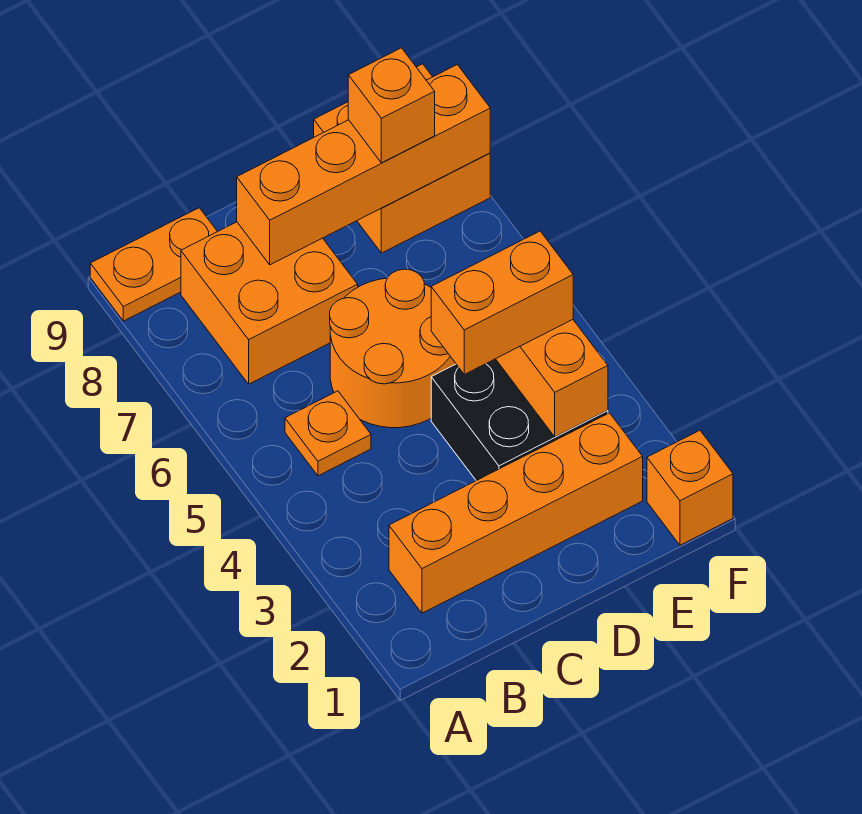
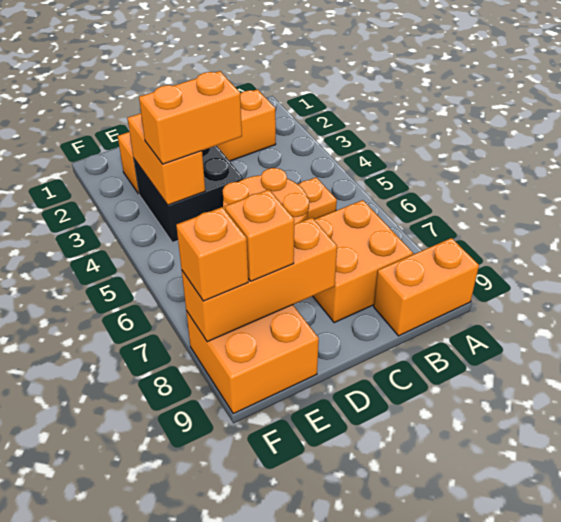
orange plate A9:B9 level 1 -> orange brick A9:B9 level 1
orange brick C8:F8 level 2 -> orange brick D8:F8 level 2
orange brick F1 level 1 -> orange brick F8 level 3

